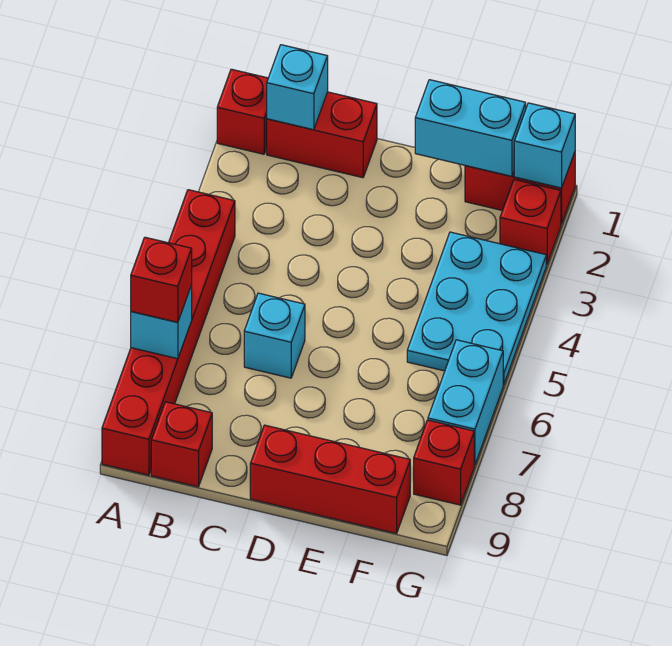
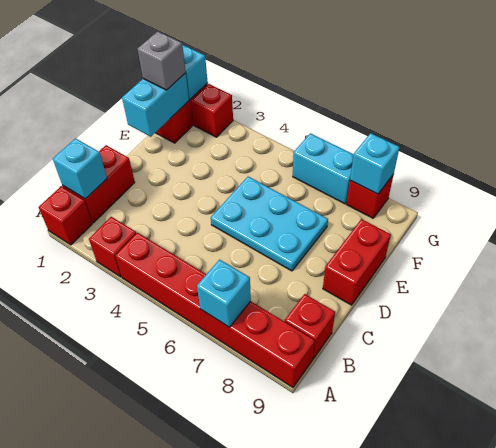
red brick A7 level 3 -> red brick A3 level 1
cyan brick C6 level 1 -> cyan brick G8 level 2
red brick D9:F9 level 1 -> red brick D9:E9 level 1
none -> grey brick F1 level 3
cyan plate F3:G5 level 1 -> cyan plate D5:E7 level 1

